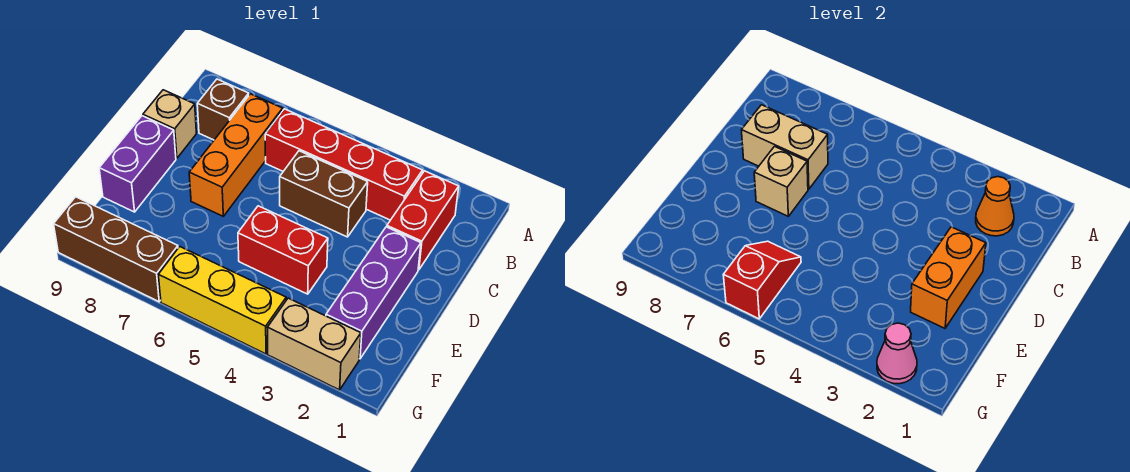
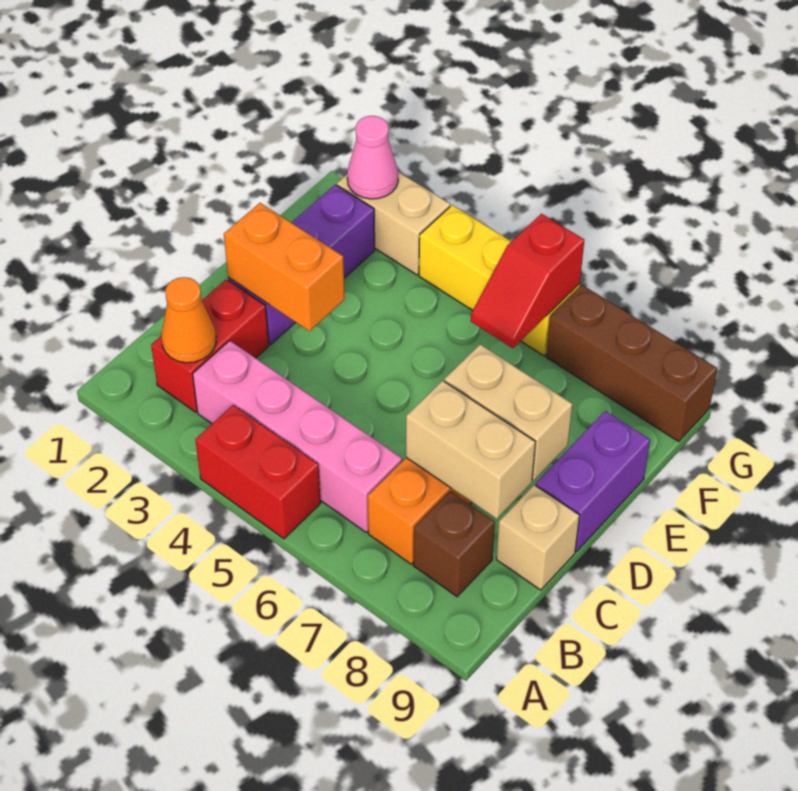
red brick B3:B6 level 1 -> pink brick B3:B6 level 1
brown brick C4:C5 level 1 -> none
orange brick D2:E2 level 2 -> orange brick D2:D3 level 2
tan brick D7 level 2 -> tan brick D7:D8 level 2
red brick E4:E5 level 1 -> red brick A4:A5 level 1

